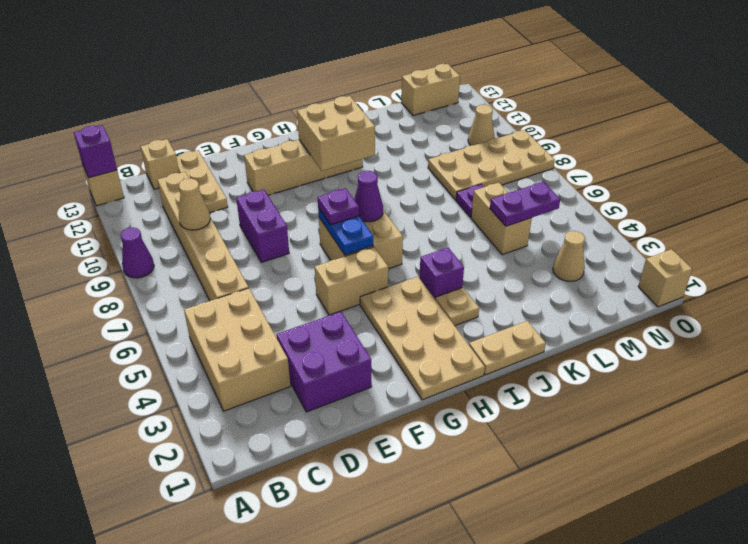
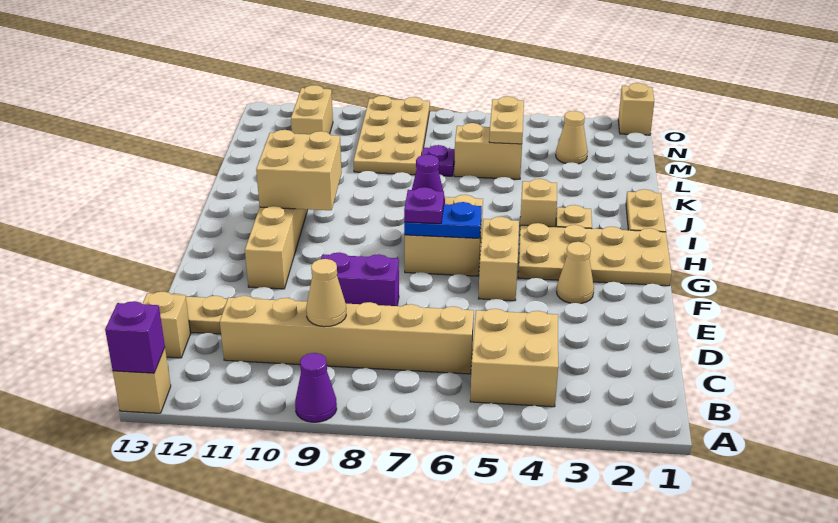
tan brick B3:C5 level 1 -> tan brick B4:C5 level 1
purple brick D2:E3 level 1 -> none
purple brick I4 level 1 -> tan brick I4 level 1
purple plate L5:M5 level 2 -> tan plate L5:M5 level 2
tan brick M13:N13 level 1 -> tan brick M11:N11 level 1
tan cone N10 level 1 -> tan cone F3 level 1

